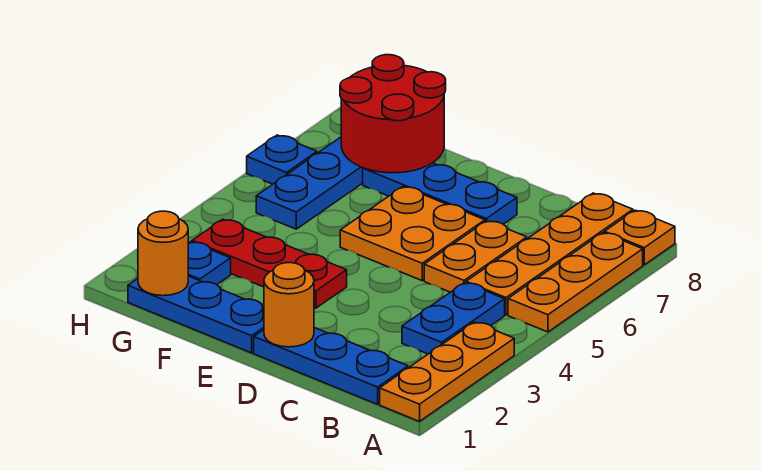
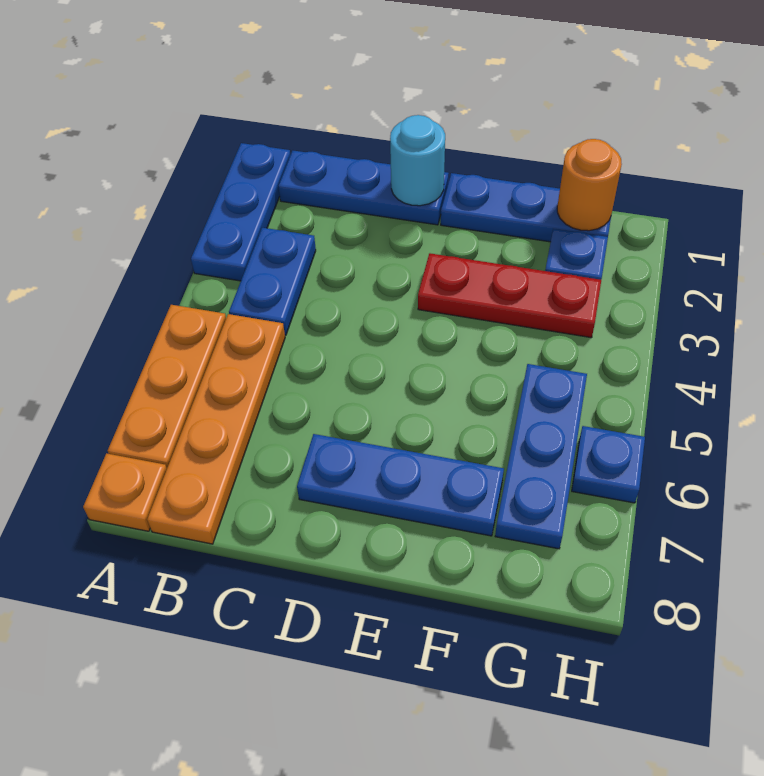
orange plate A1:A3 level 1 -> blue plate A1:A3 level 1
orange plate C5:C6 level 1 -> none
orange round brick D1 level 2 -> cyan round brick D1 level 2
orange plate D5:E6 level 1 -> none
red round brick F7:G8 level 2 -> none

